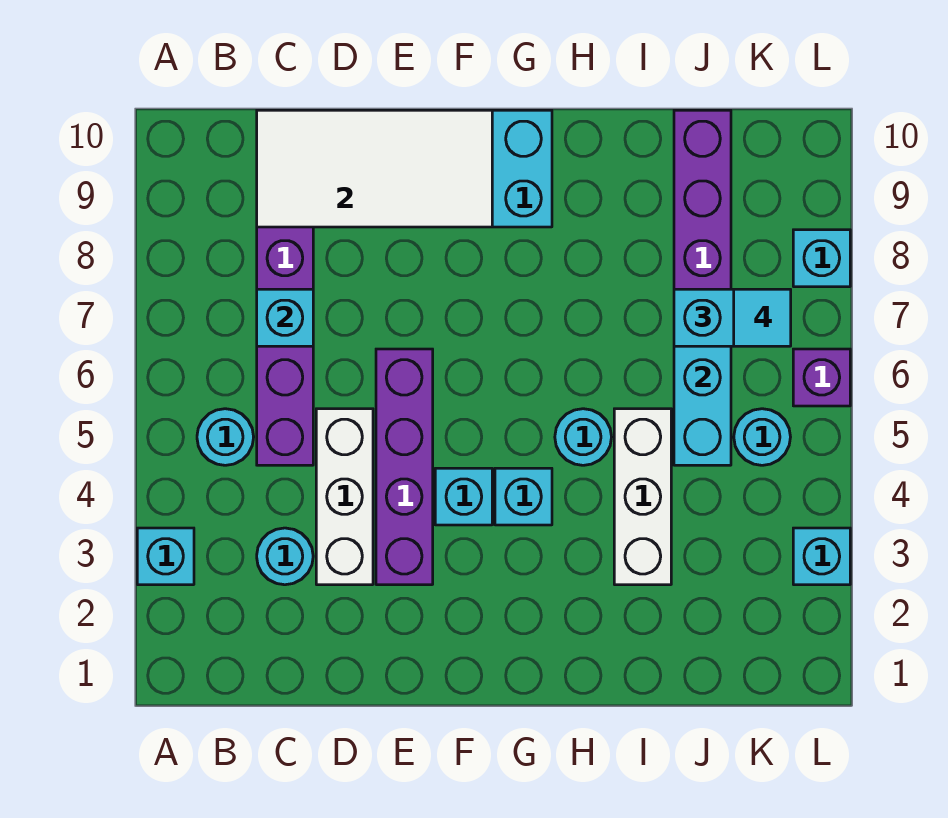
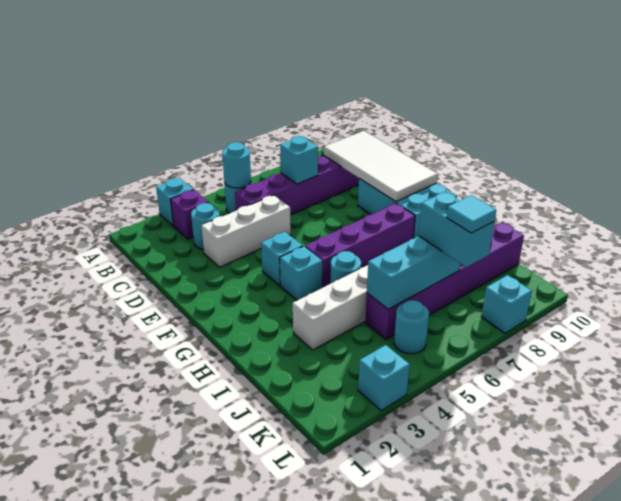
none -> cyan round brick B5 level 2
purple brick E3:E6 level 1 -> purple brick G5:G8 level 1
purple brick L6 level 1 -> purple brick B3 level 1

